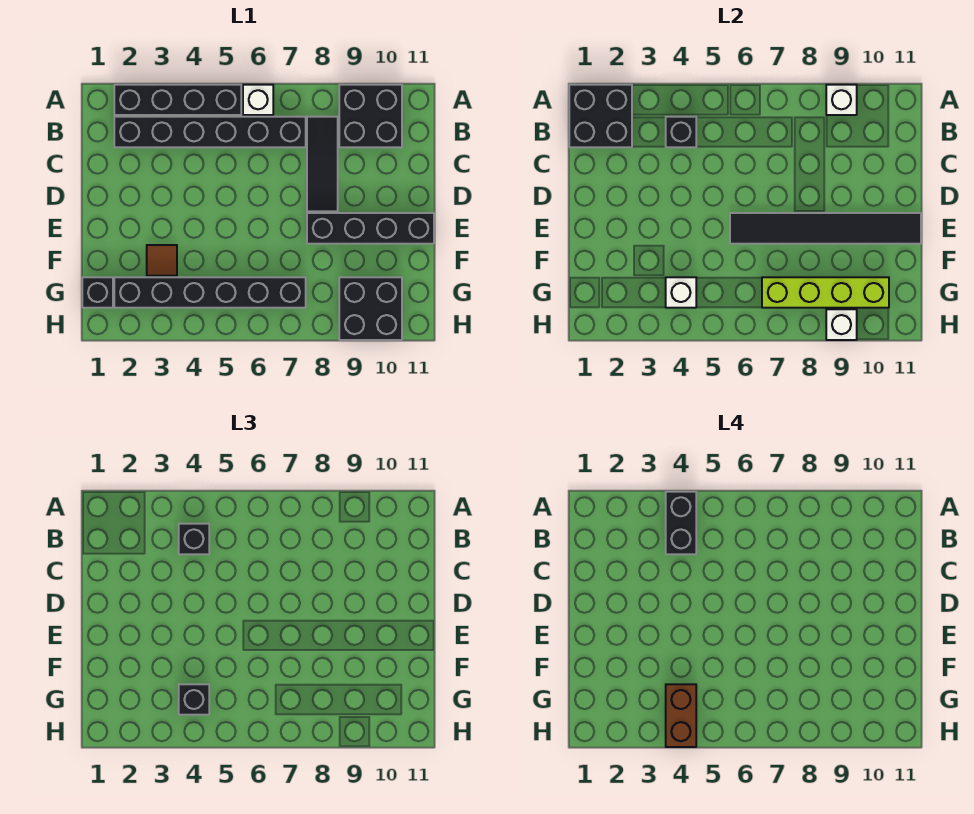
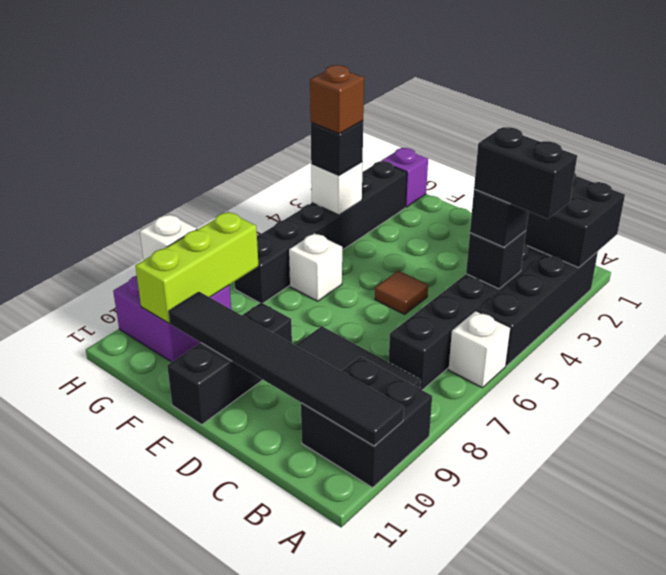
white brick A9 level 2 -> white brick F6 level 1
black tile E6:E11 level 2 -> black tile A10:F10 level 2
black brick E8:E11 level 1 -> black brick E9:E11 level 1
brown tile F3 level 1 -> brown tile D5 level 1
black brick G1 level 1 -> purple brick G1 level 1
brown brick G4:H4 level 4 -> brown brick G4 level 4
lime brick G7:G10 level 2 -> lime brick G8:G10 level 2
black brick G9:H10 level 1 -> purple brick G9:H10 level 1

